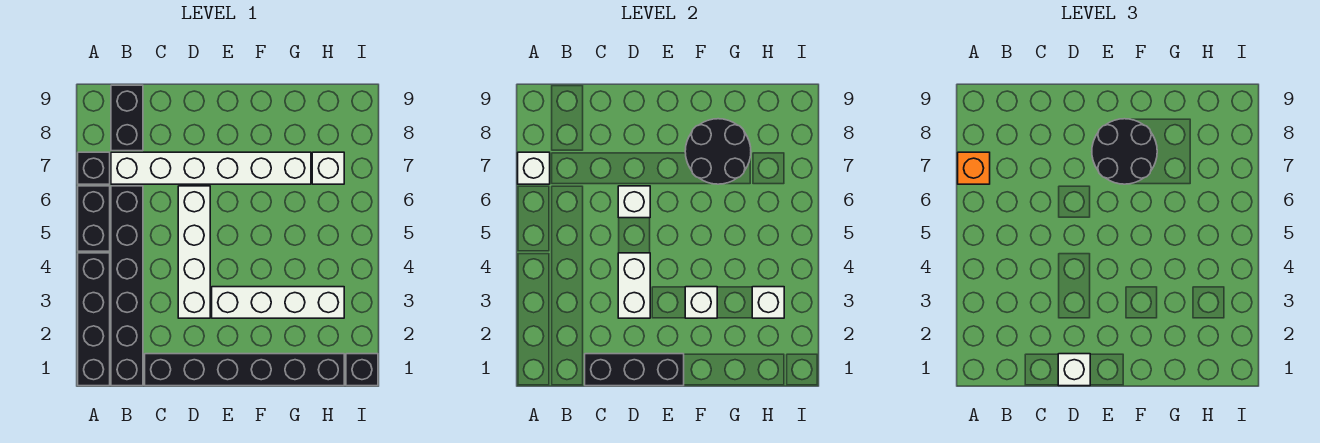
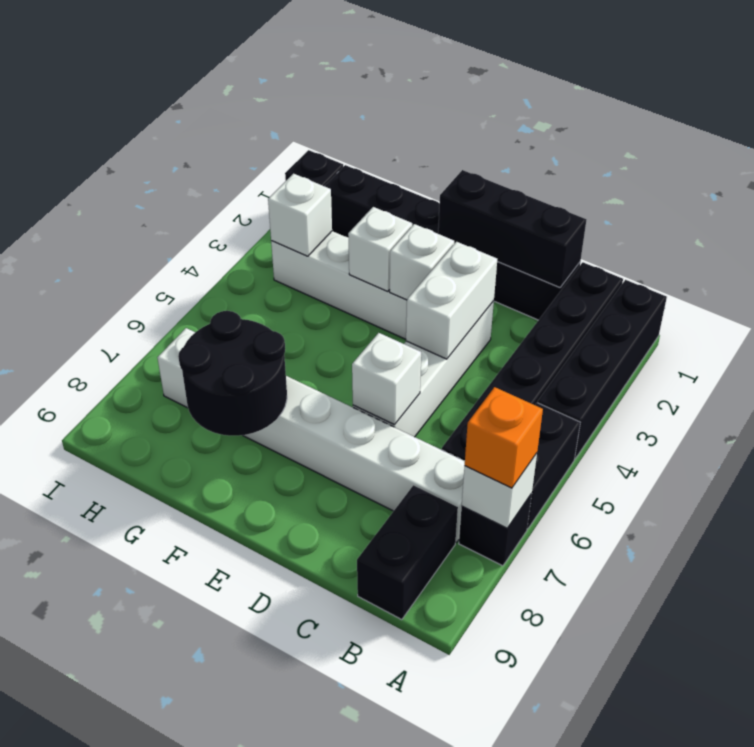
white brick D1 level 3 -> white brick E3 level 2
black round brick E7:F8 level 3 -> none

